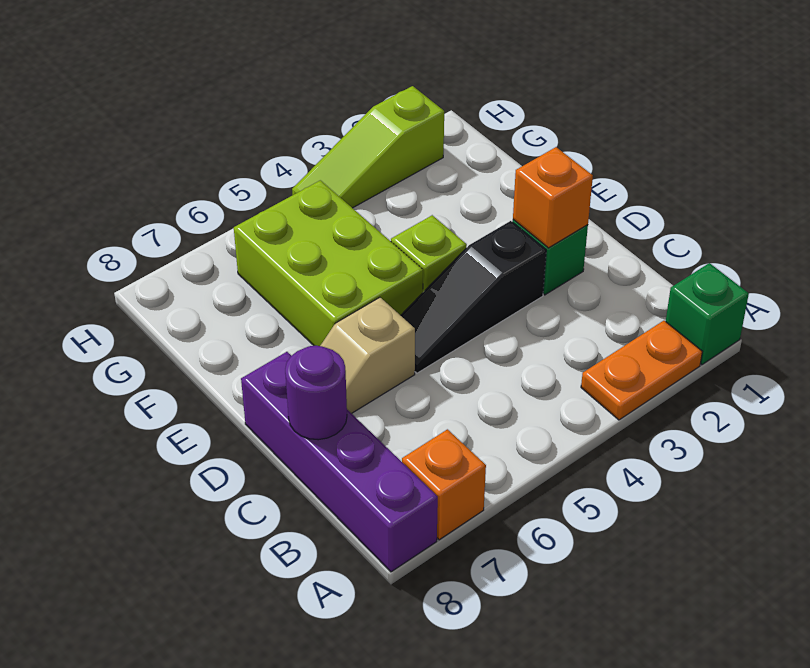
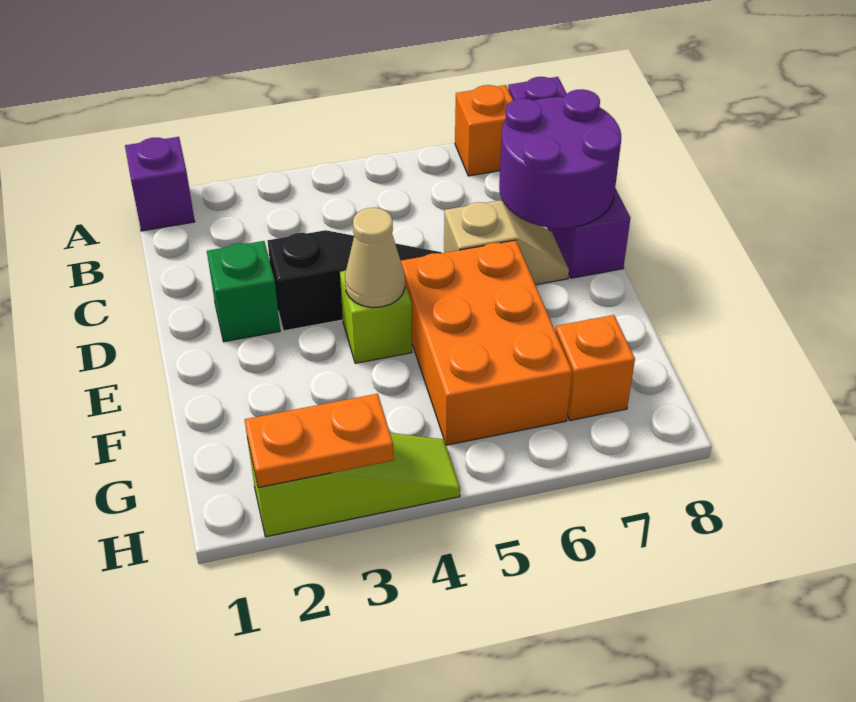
green brick A1 level 1 -> purple brick A1 level 1
orange plate A2:A3 level 1 -> orange plate H2:H3 level 2
purple round brick C8 level 2 -> purple round brick C7:D8 level 2
orange brick D2 level 2 -> orange brick G7 level 1
none -> tan cone E4 level 2
lime brick E5:G6 level 1 -> orange brick E5:G6 level 1

